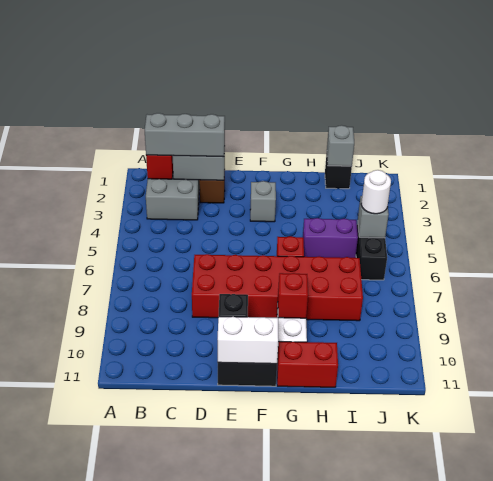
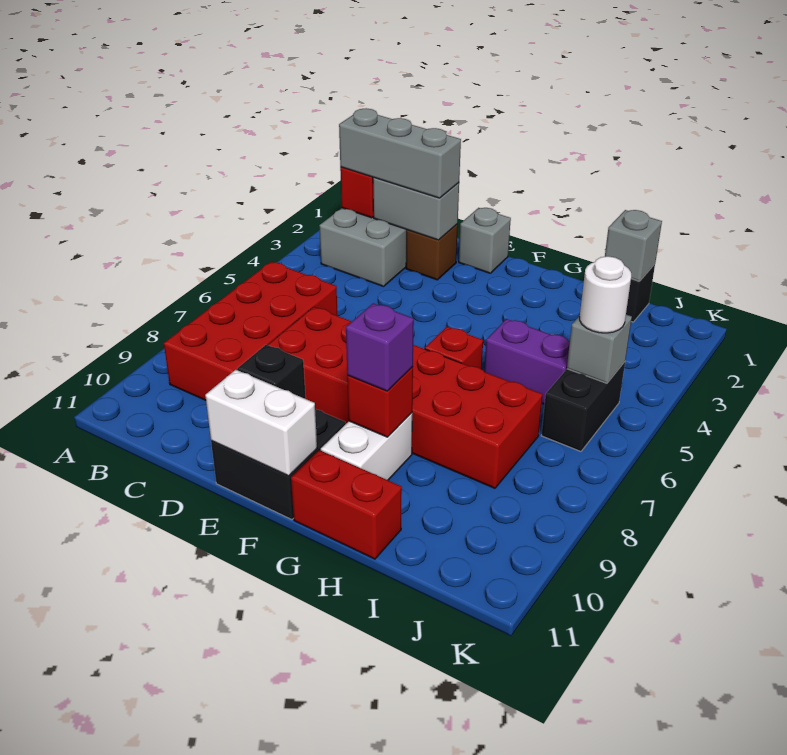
none -> red brick B6:C9 level 1
grey brick F3 level 1 -> grey brick E1 level 1
none -> purple brick G9 level 3

